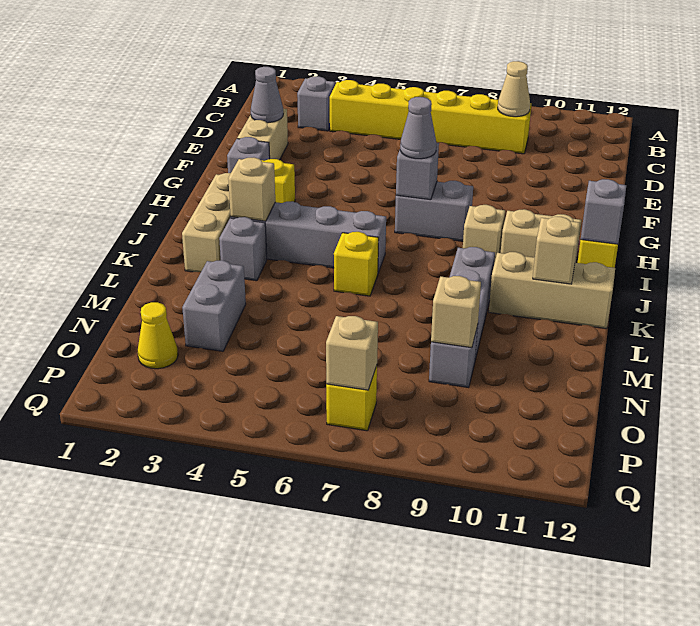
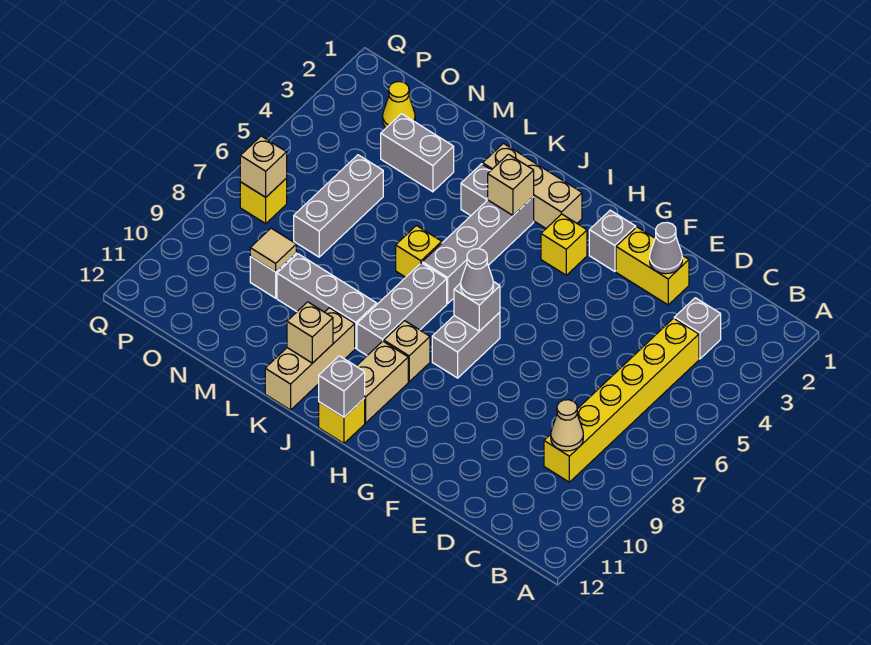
tan brick E2:F2 level 1 -> yellow brick E2:F2 level 1
none -> grey brick J7:J9 level 1
none -> grey brick N5:N7 level 1
tan brick N9 level 2 -> tan tile N9 level 2

